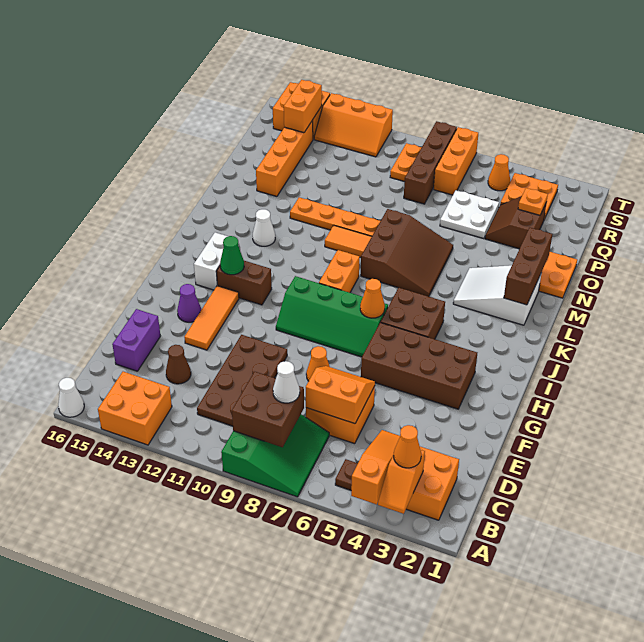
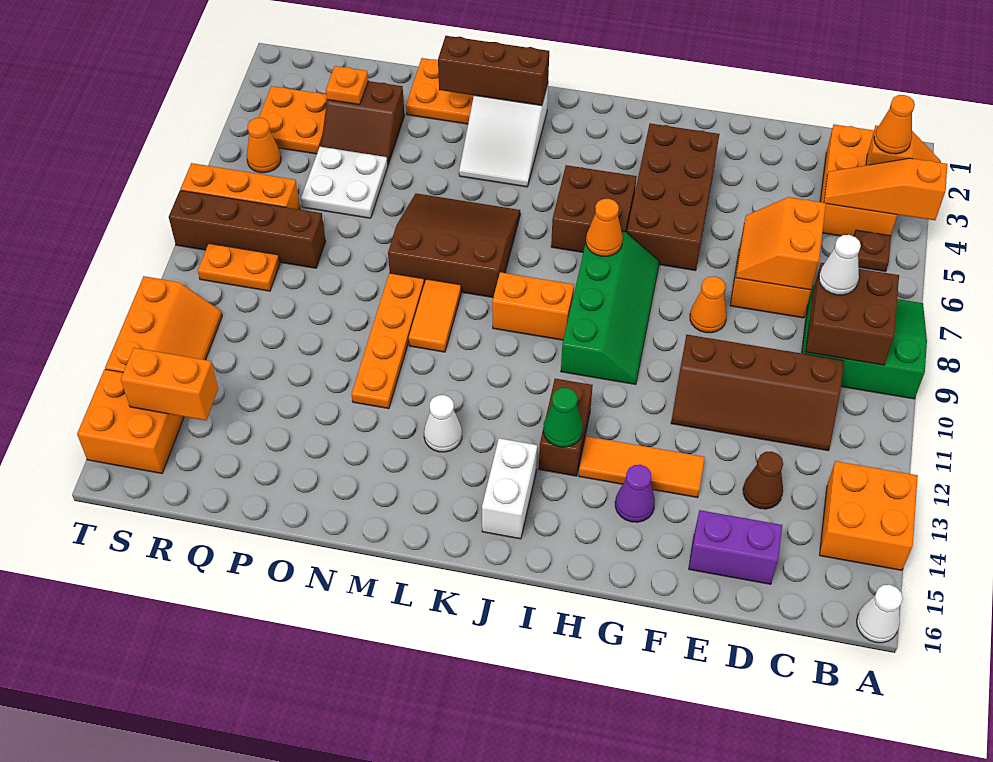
brown plate C10:F11 level 1 -> brown slope C10:F11 level 1 top 10
white brick I14:J14 level 1 -> white brick J14:J15 level 1
orange brick O14:R14 level 1 -> none

